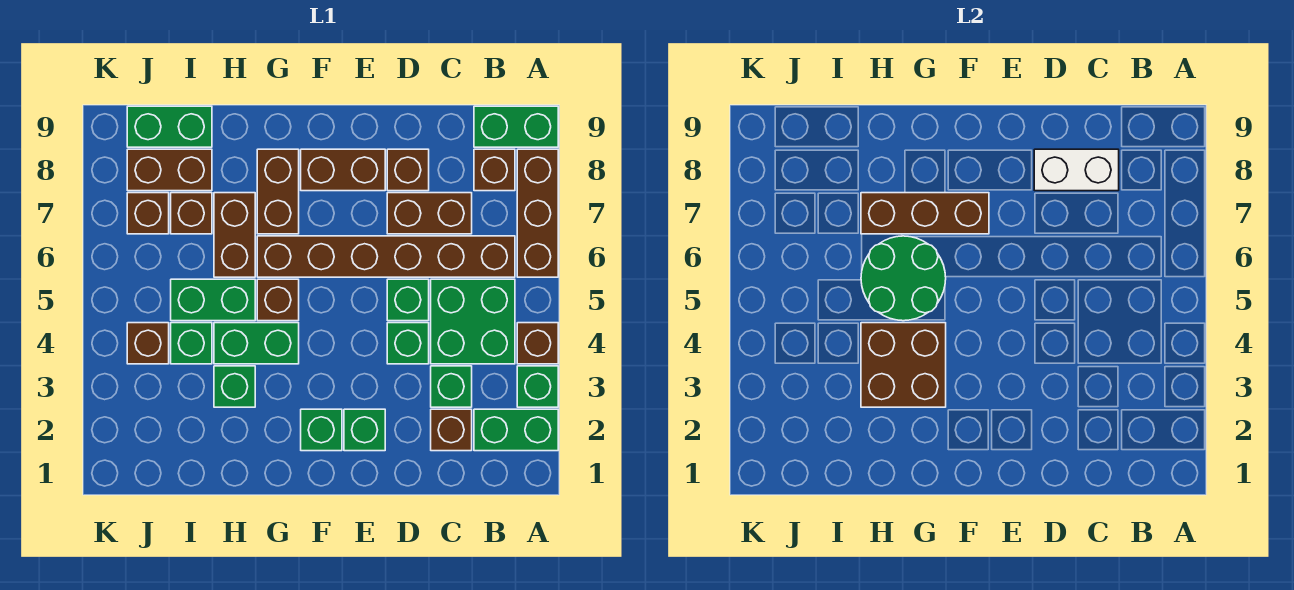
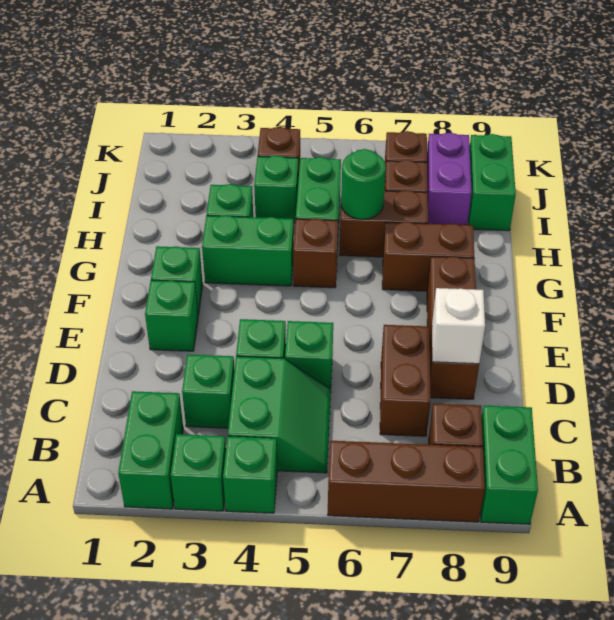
brown brick A4 level 1 -> green brick A4 level 1
green brick B4:C5 level 1 -> green slope B4:C5 level 1 top 4
brown brick B6:G6 level 1 -> none
brown brick C2 level 1 -> none
white brick C8:D8 level 2 -> white brick D8 level 2
brown brick F7:H7 level 2 -> none
brown brick G3:H4 level 2 -> none
green brick G4:H4 level 1 -> green brick G3:G4 level 1
green round brick G5:H6 level 2 -> green round brick H6 level 2
brown brick I8:J8 level 1 -> purple brick I8:J8 level 1

